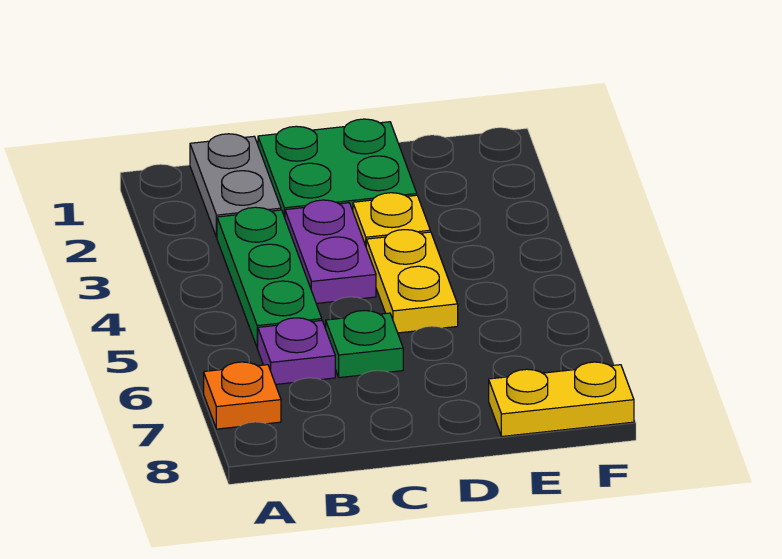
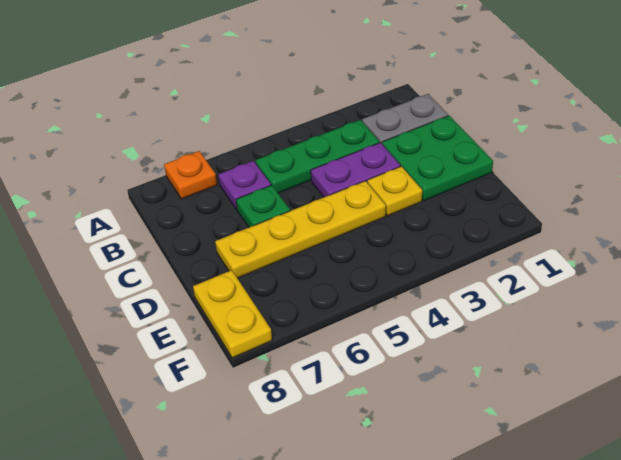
yellow plate D4:D5 level 1 -> yellow plate D4:D7 level 1

